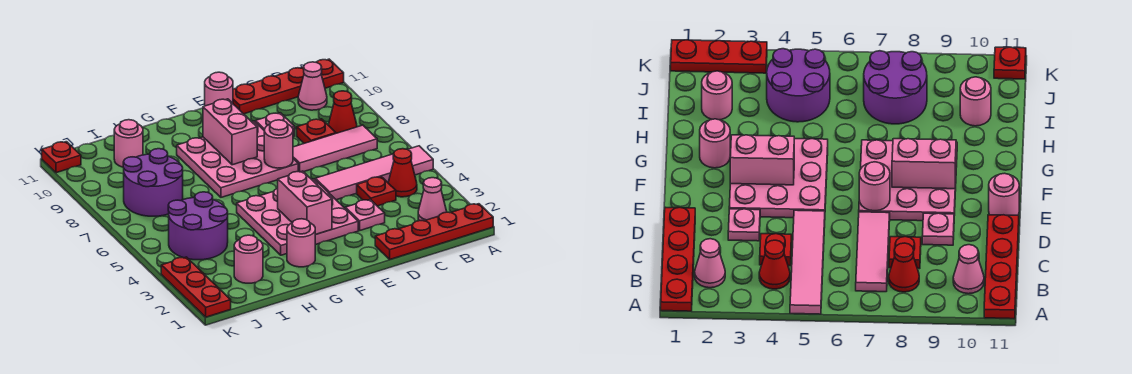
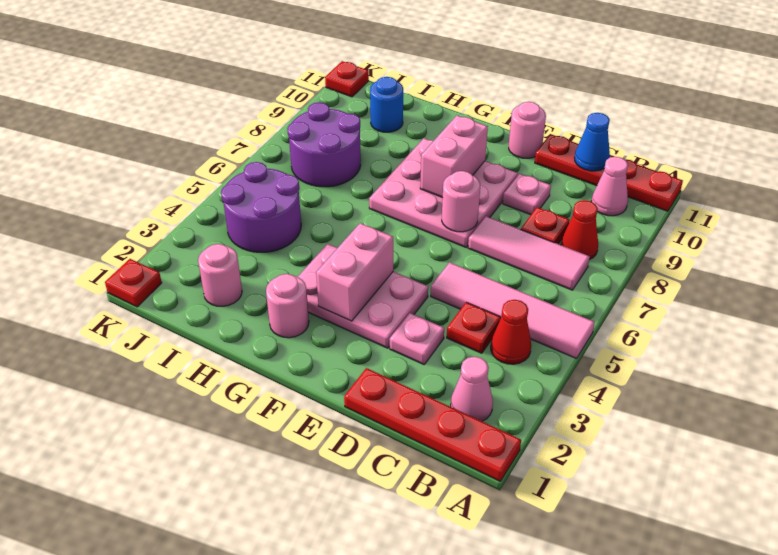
none -> blue cone C11 level 2
pink plate E3:G5 level 1 -> pink plate E3:G4 level 1
pink round brick I10 level 1 -> blue round brick I10 level 1
red plate K1:K3 level 1 -> red plate K1 level 1

